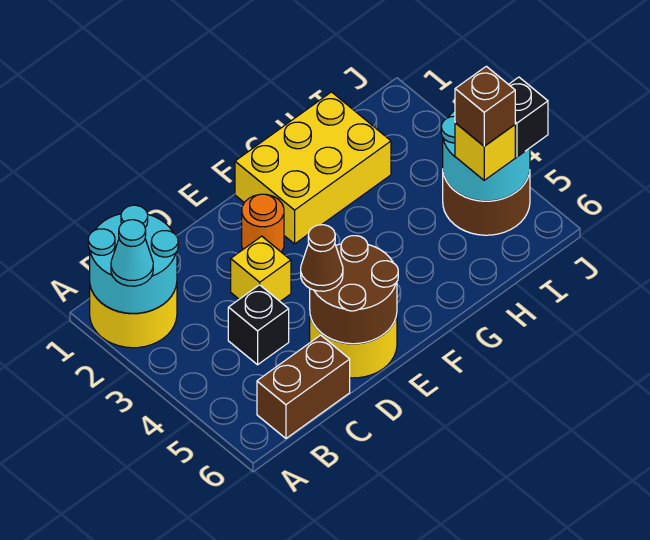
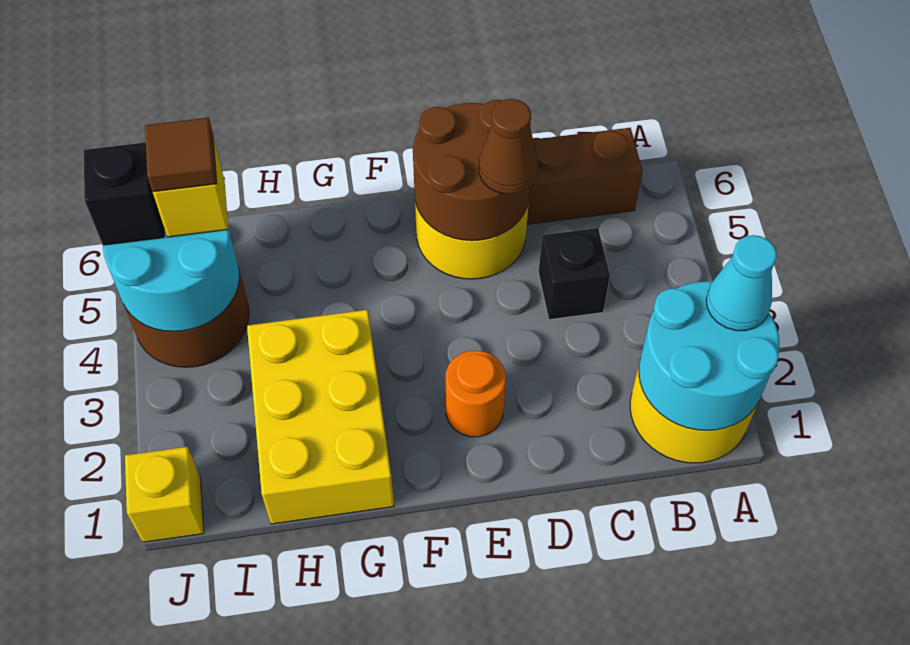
yellow brick D3 level 1 -> yellow brick J1 level 1
yellow brick F1:H2 level 1 -> yellow brick G1:H3 level 1
brown brick I5 level 4 -> brown tile I5 level 4

